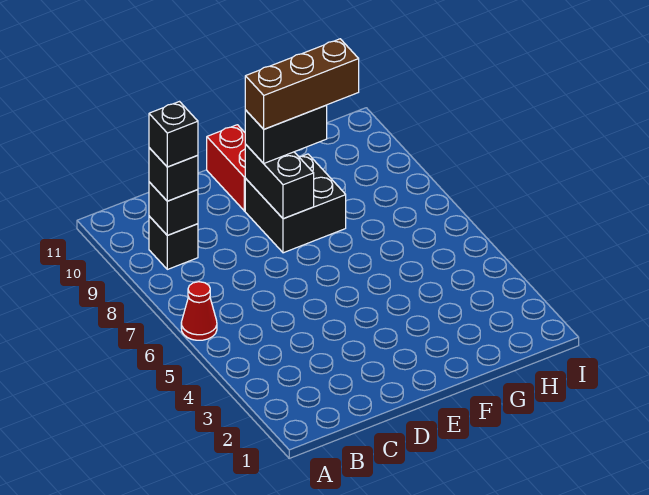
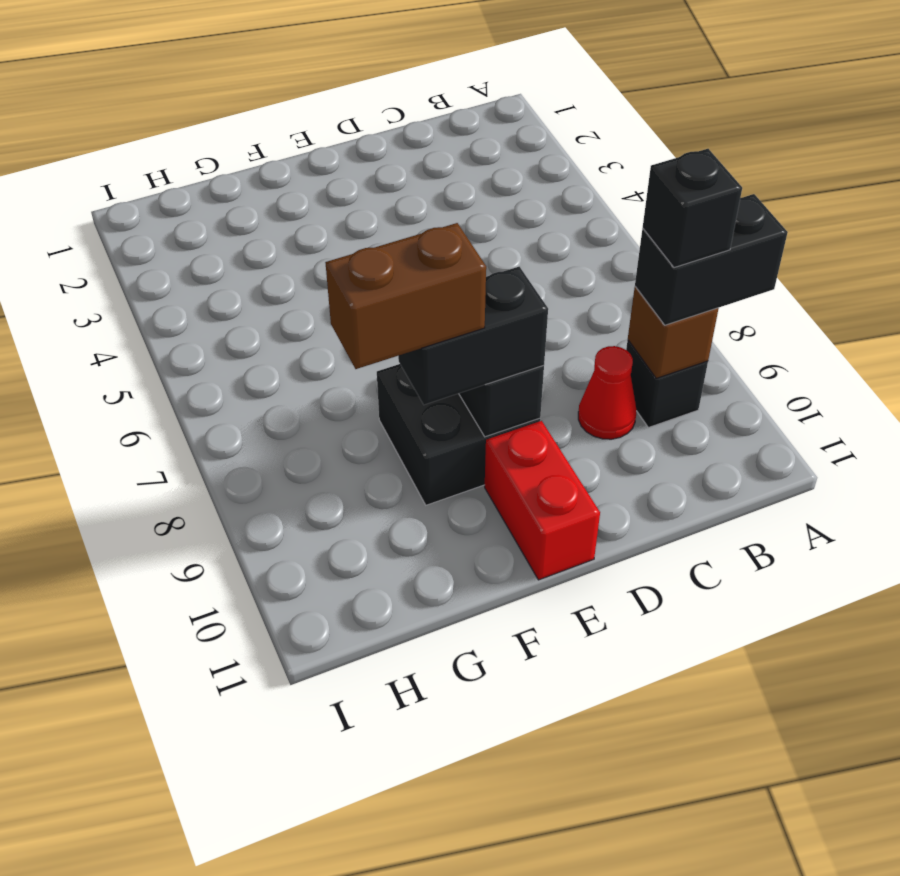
red cone A6 level 1 -> red cone C9 level 1
black brick B9 level 2 -> brown brick B9 level 2
black brick B9 level 3 -> black brick A9:B9 level 3
brown brick E9:G9 level 4 -> brown brick F9:G9 level 4

